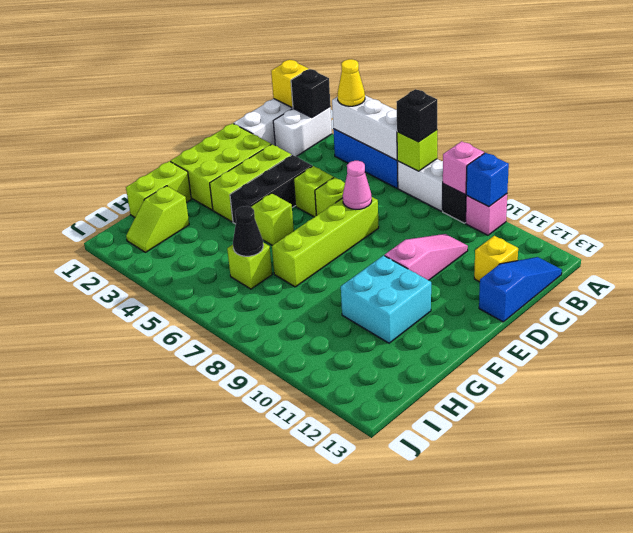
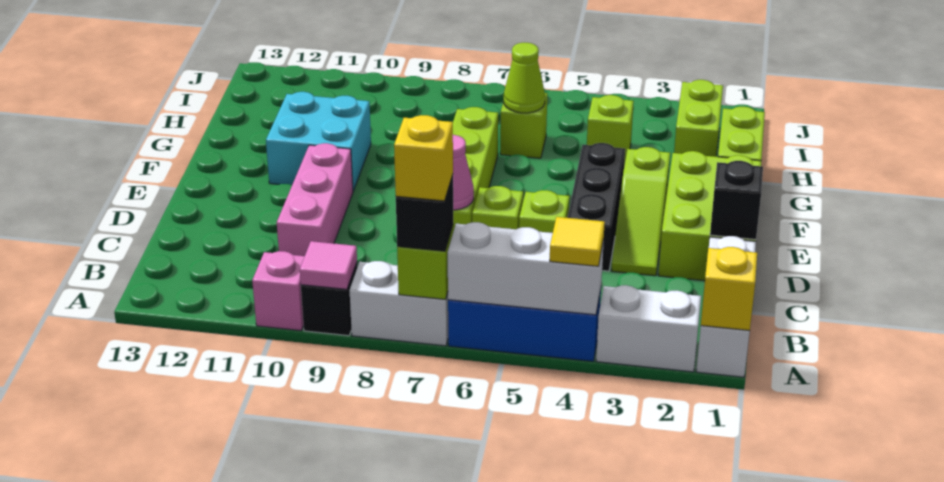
white brick A2:B2 level 1 -> white brick A2:A3 level 1
black brick A2 level 2 -> black brick D1 level 2
yellow cone A4 level 3 -> yellow tile A4 level 3
pink brick A9 level 2 -> pink tile A9 level 2
blue brick A10 level 2 -> none
blue slope B13:D13 level 1 top D -> none
pink slope C10:E10 level 1 top E -> pink brick C10:E10 level 1
yellow brick C12 level 1 -> yellow brick A7 level 4
lime brick D3:F3 level 1 -> lime slope D3:F3 level 1 top F
lime brick F5 level 1 -> lime brick H4 level 1
lime slope H2:I2 level 1 top H -> lime brick H2:I2 level 1
black cone H6 level 2 -> lime cone H6 level 2

